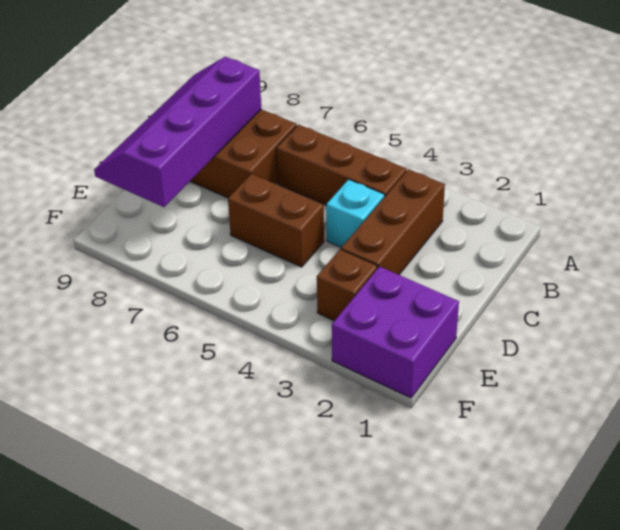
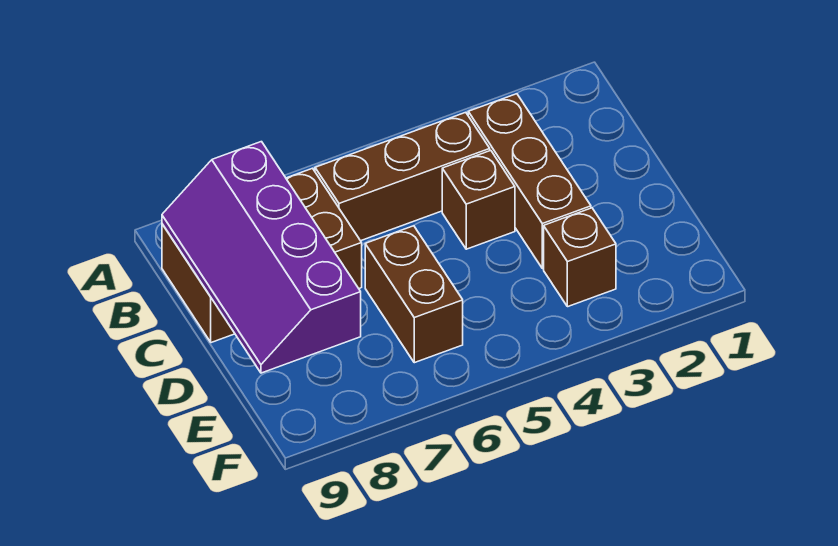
cyan brick C4 level 1 -> brown brick C4 level 1
brown brick D5:D6 level 1 -> brown brick D6:E6 level 1
purple brick E1:F2 level 1 -> none

